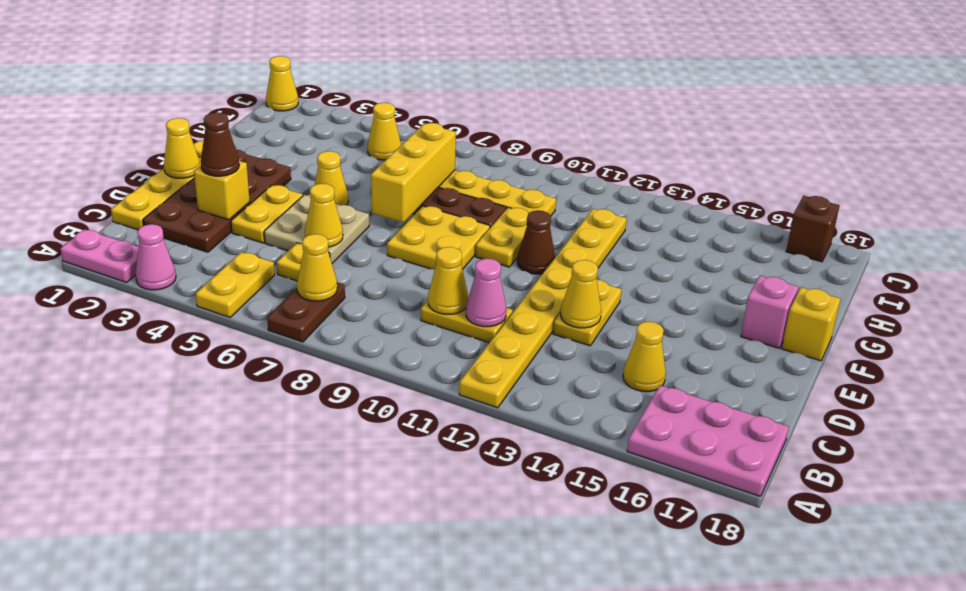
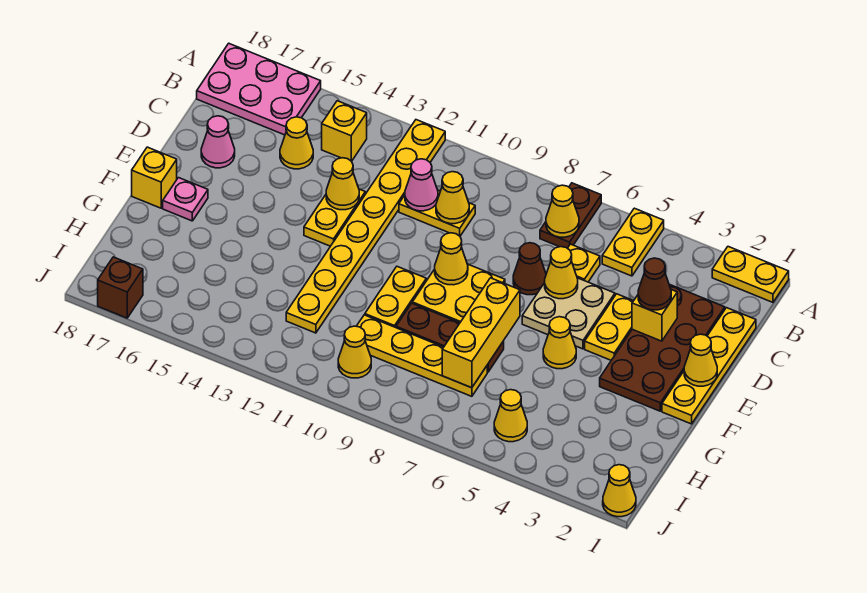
pink plate A1:A2 level 1 -> yellow plate A1:A2 level 1
pink cone A3 level 1 -> pink cone D17 level 1
none -> yellow brick B14 level 1
none -> yellow cone E9 level 2
brown cone F11 level 1 -> brown cone D7 level 1
pink brick F17 level 1 -> pink plate F17 level 1
none -> yellow cone I10 level 1

